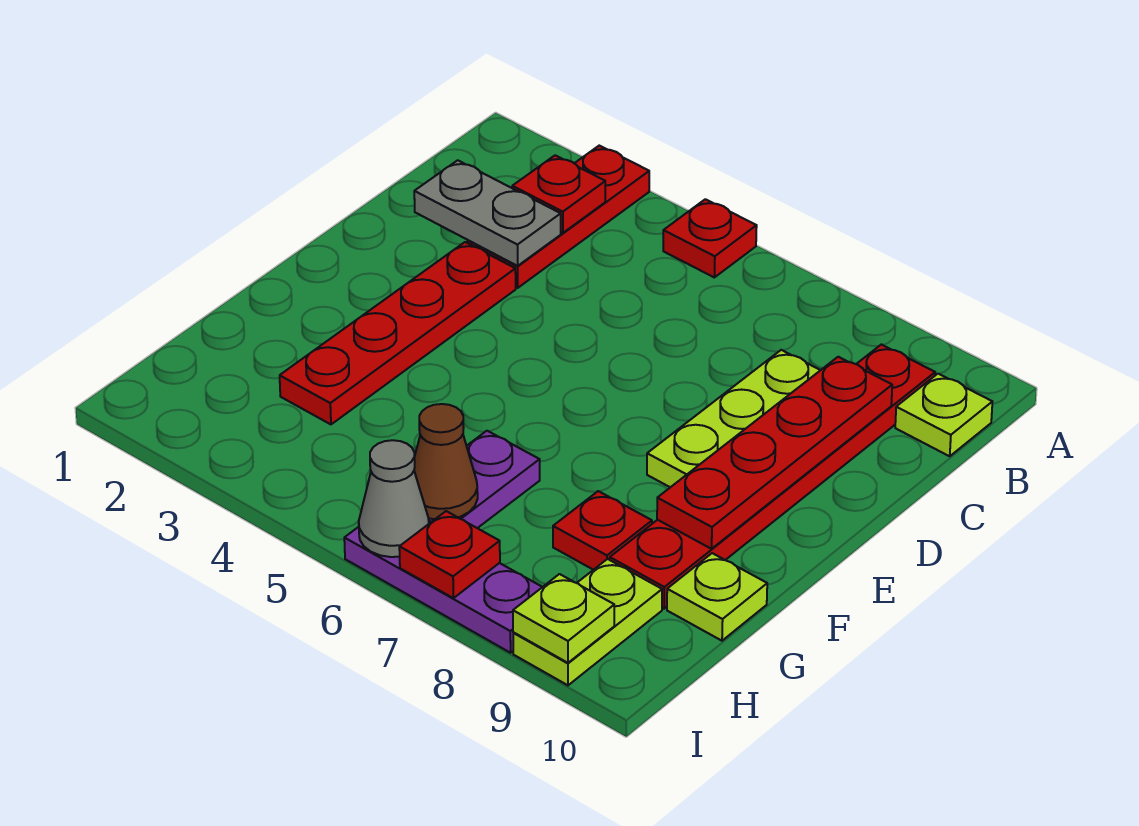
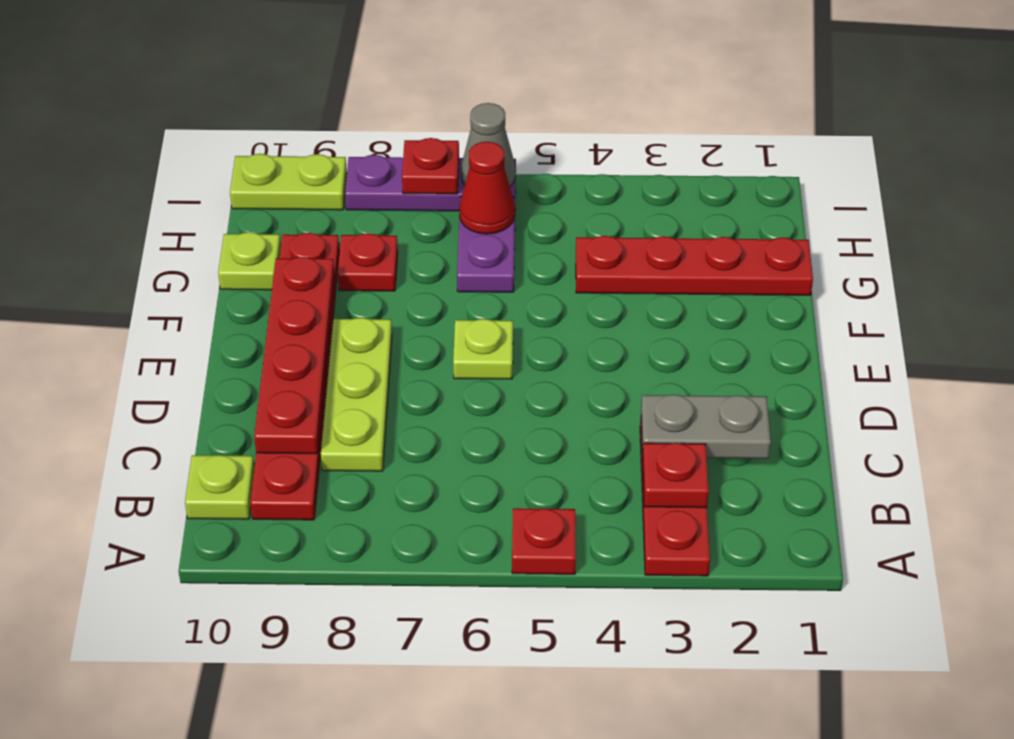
red plate D3:G3 level 1 -> red plate G1:G4 level 1
brown cone H6 level 2 -> red cone H6 level 2
lime plate H9:I9 level 1 -> lime plate I9:I10 level 1
lime plate I9 level 2 -> lime plate E6 level 1

